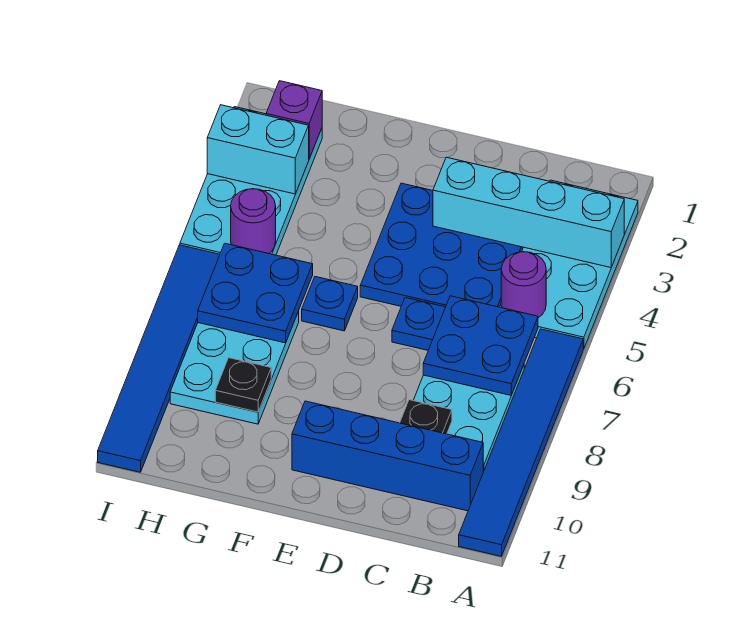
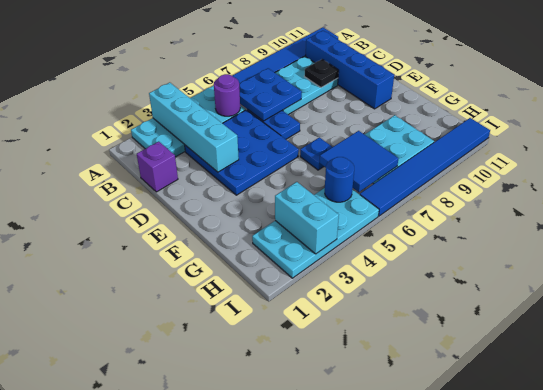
blue plate G6:H7 level 2 -> blue tile G6:H7 level 2
black plate G9 level 2 -> none
purple brick H2 level 2 -> purple brick C1 level 1
purple round brick H5 level 2 -> blue round brick H5 level 2

